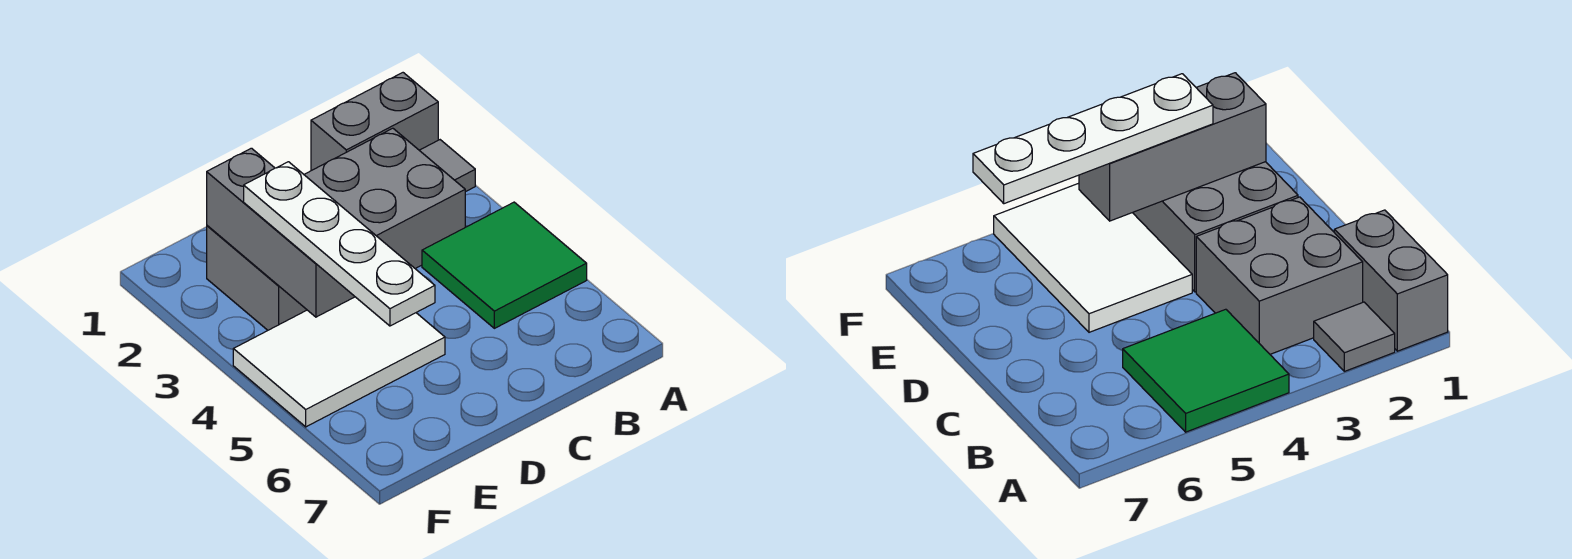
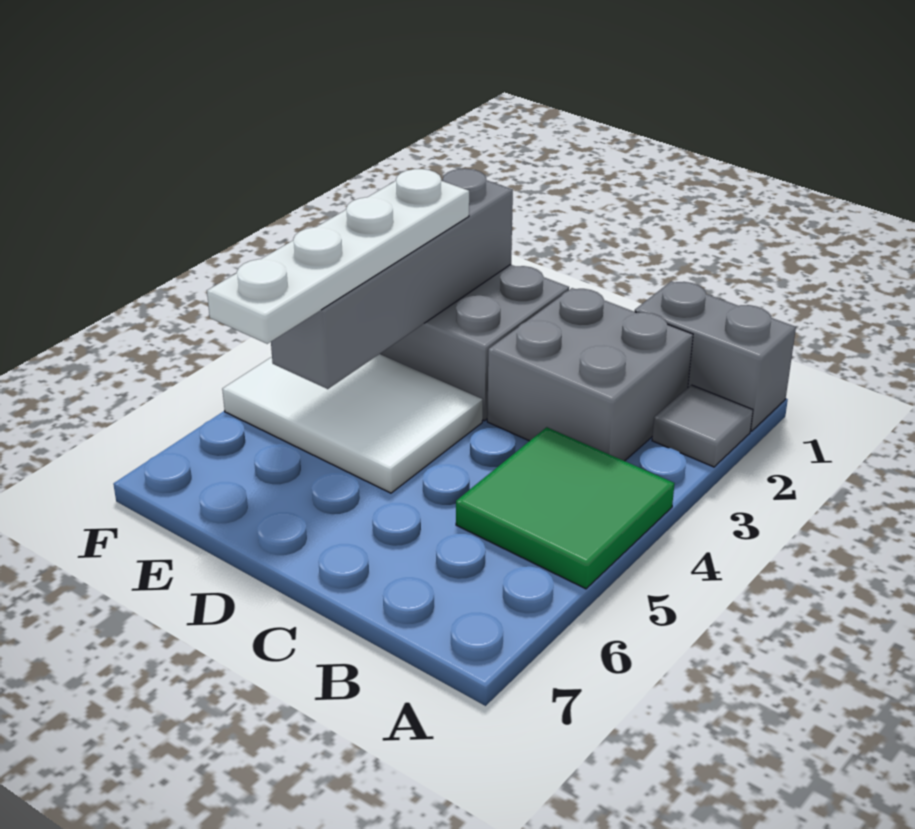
grey brick E2:E4 level 2 -> grey brick E2:E5 level 2

